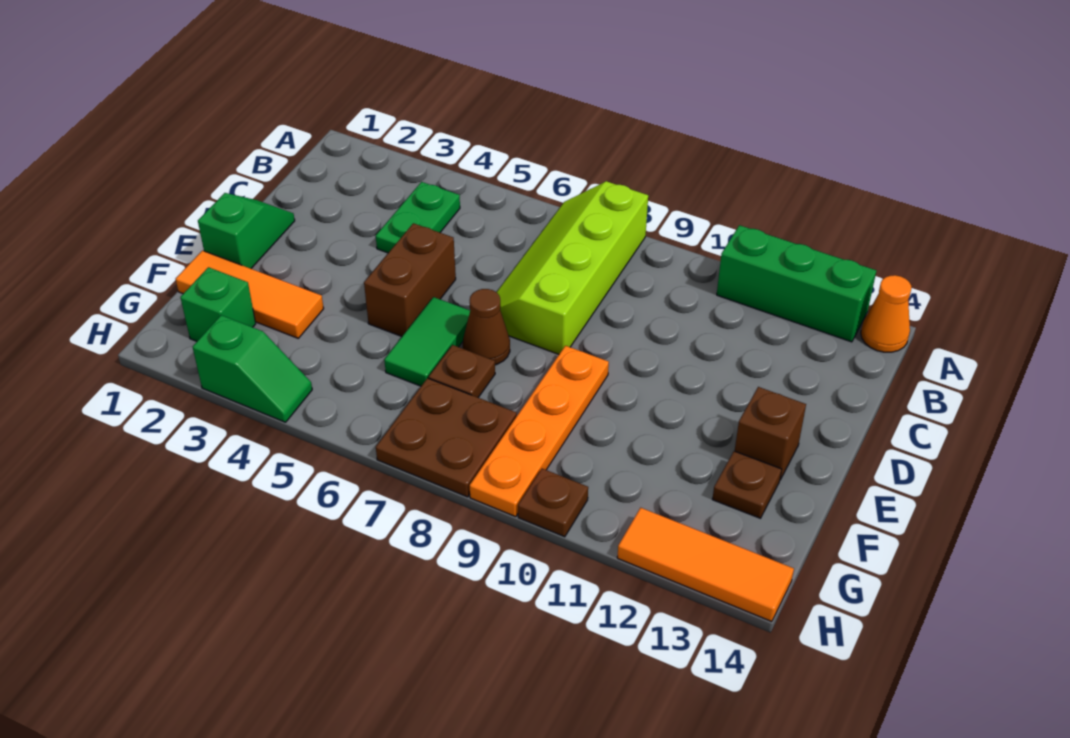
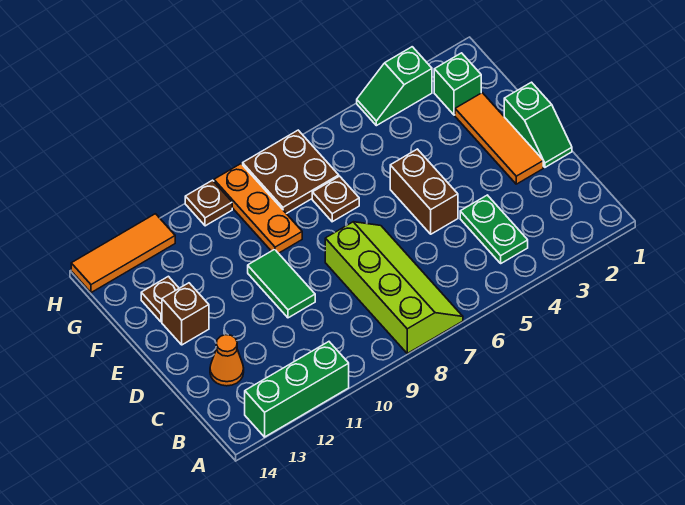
orange cone A14 level 1 -> orange cone C13 level 1
green tile E6:F6 level 1 -> green tile D10:E10 level 1
brown cone E7 level 1 -> none
orange plate E9:H9 level 1 -> orange plate F9:H9 level 1
orange tile F1:F3 level 1 -> orange tile D2:F2 level 1

